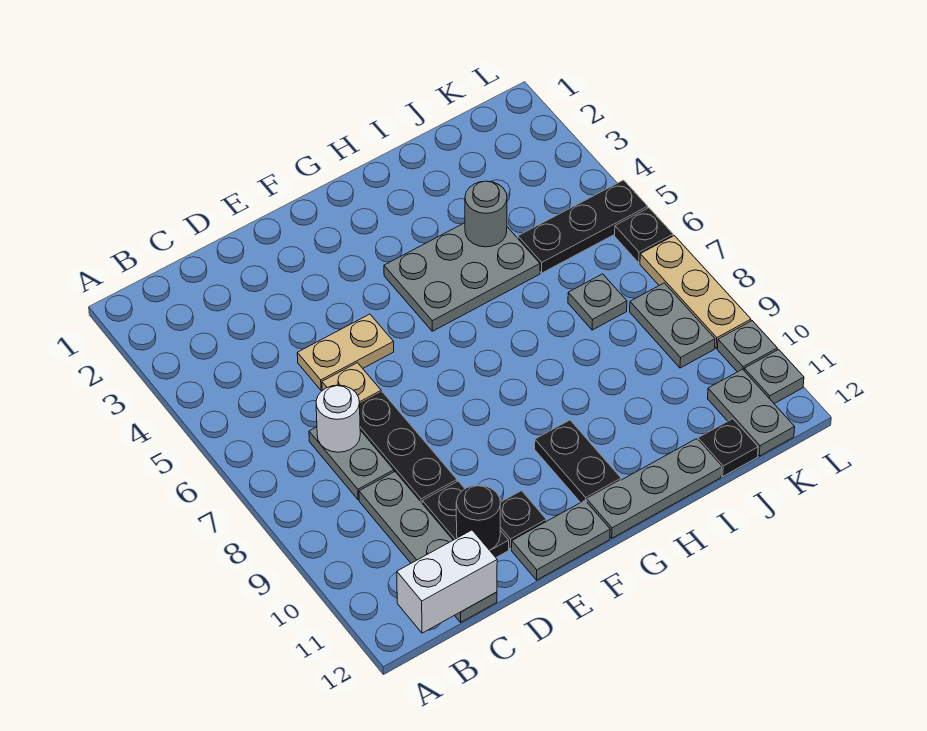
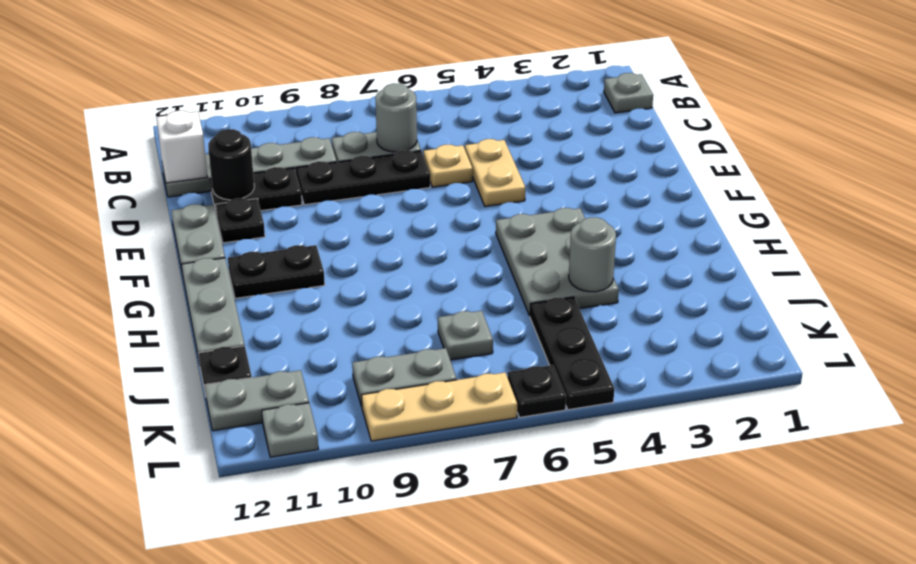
white brick B12:C12 level 2 -> white brick C12 level 2
white round brick C7 level 2 -> grey round brick C7 level 2
grey plate L10 level 1 -> grey plate B1 level 1

